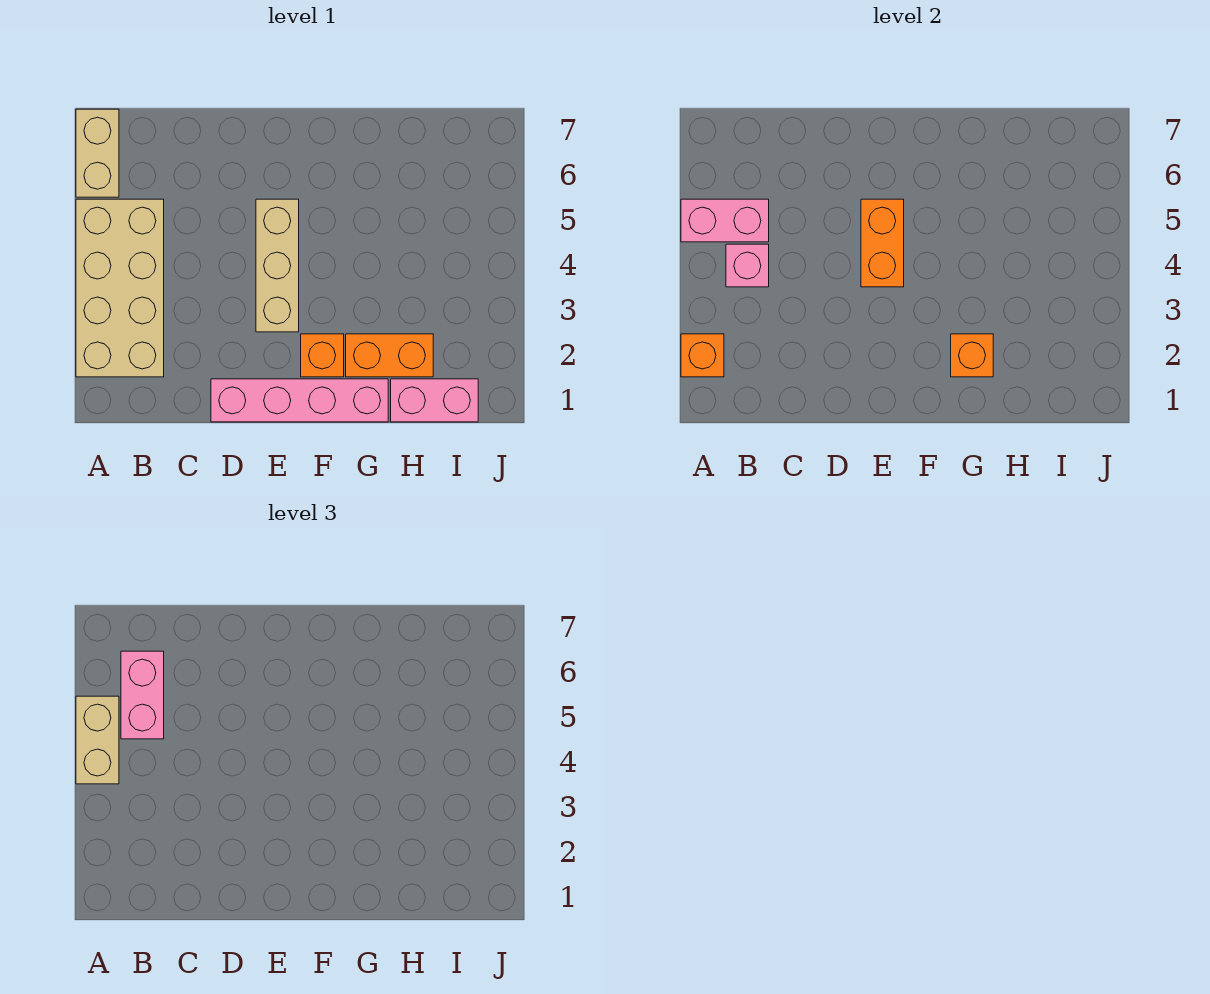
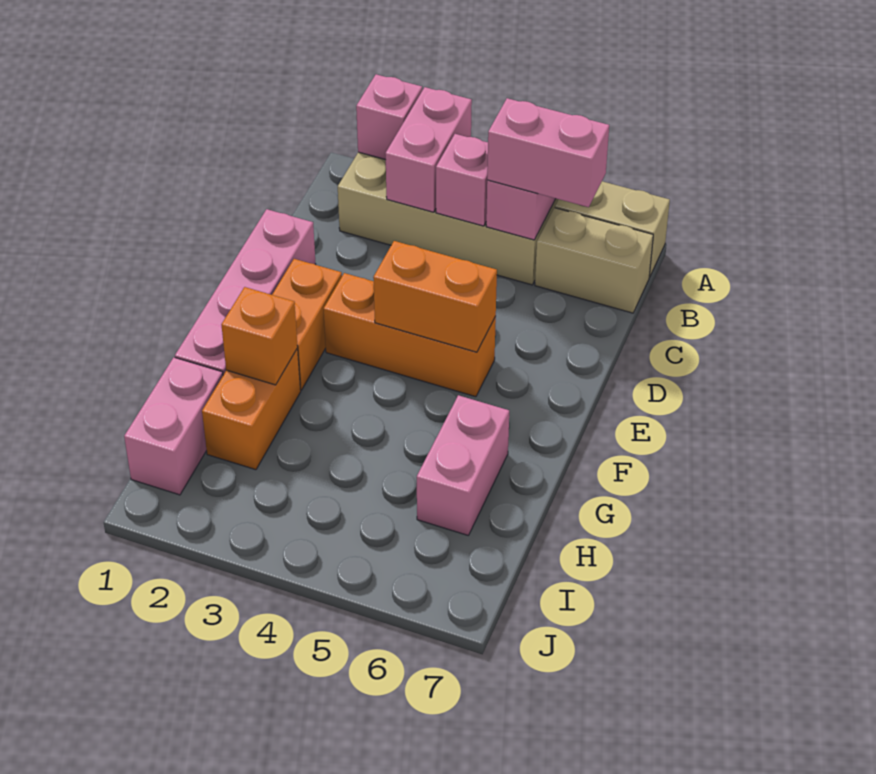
orange brick A2 level 2 -> pink brick A2 level 2
none -> pink brick A3:B3 level 2
tan brick A4:A5 level 3 -> tan brick B6:B7 level 1
tan brick E3:E5 level 1 -> orange brick E3:E5 level 1
orange brick F2 level 1 -> orange brick E2:F2 level 1
none -> pink brick G6:H6 level 1

